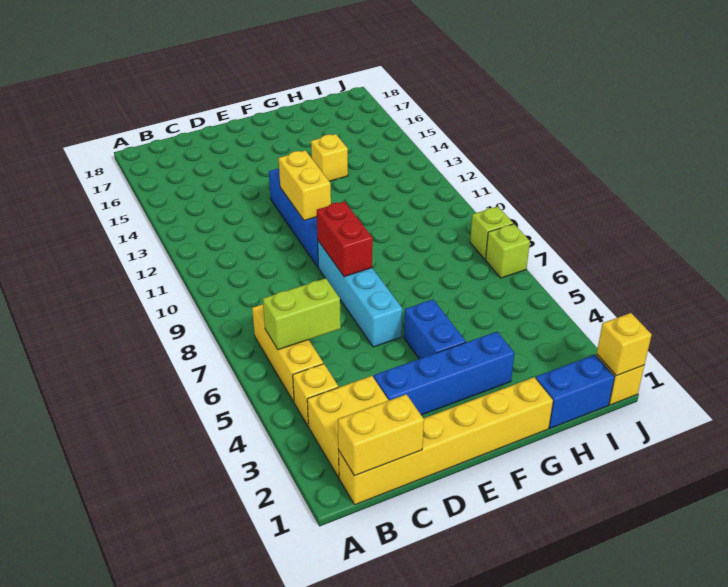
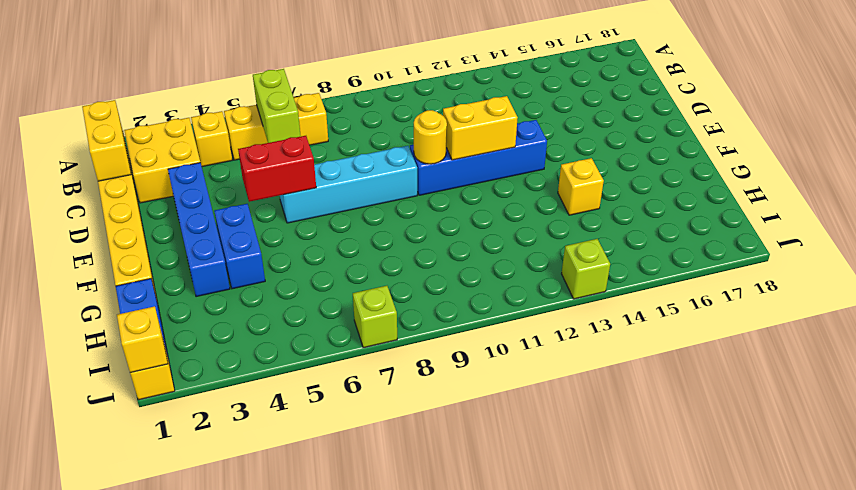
red brick E8:E9 level 2 -> red brick E5:E6 level 2
none -> yellow round brick E10 level 2
blue brick F4:F5 level 1 -> blue brick F4:G4 level 1
lime brick J8 level 1 -> lime brick J13 level 1

